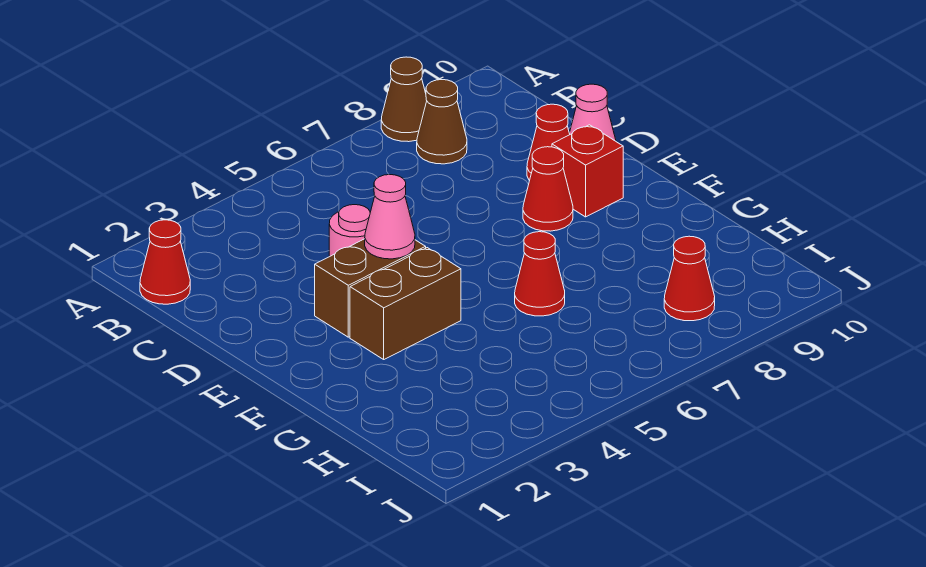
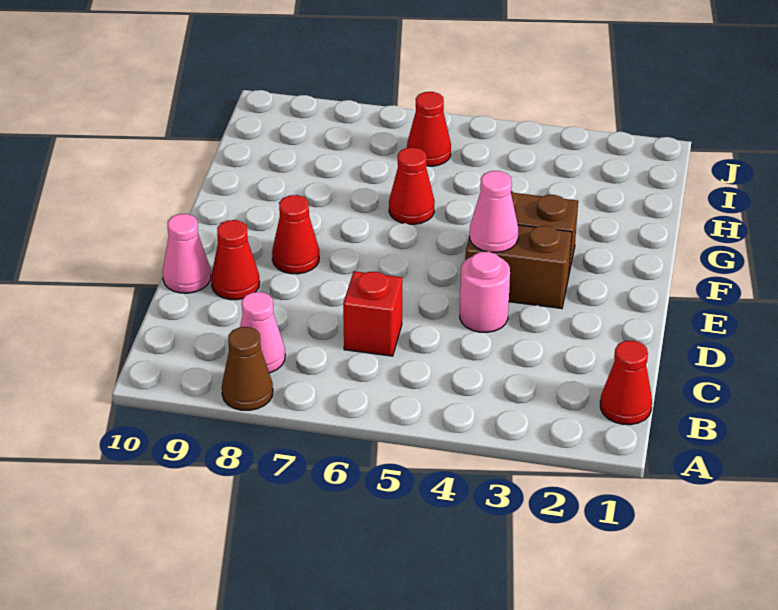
brown cone B8 level 1 -> pink cone B8 level 1
red brick E9 level 1 -> red brick C6 level 1
red cone I8 level 1 -> red cone I6 level 1

